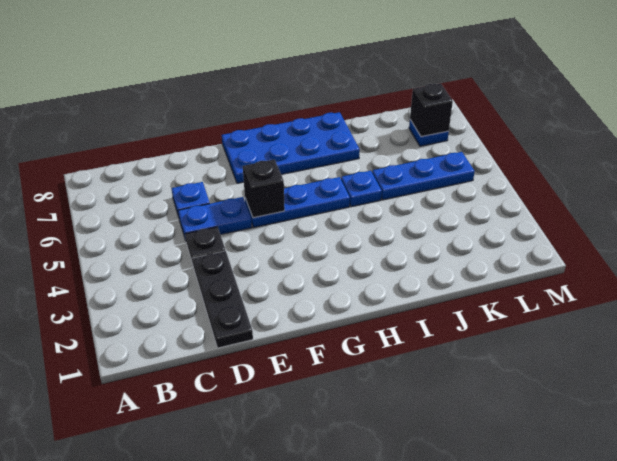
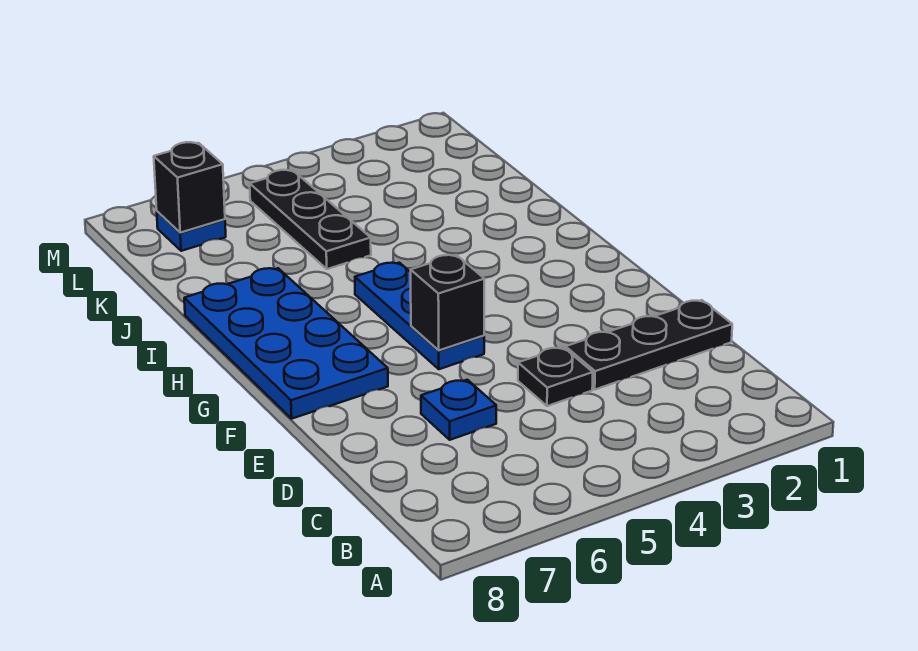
blue plate D5:E5 level 1 -> none
blue plate I5 level 1 -> none
blue plate J5:L5 level 1 -> black plate J5:L5 level 1

